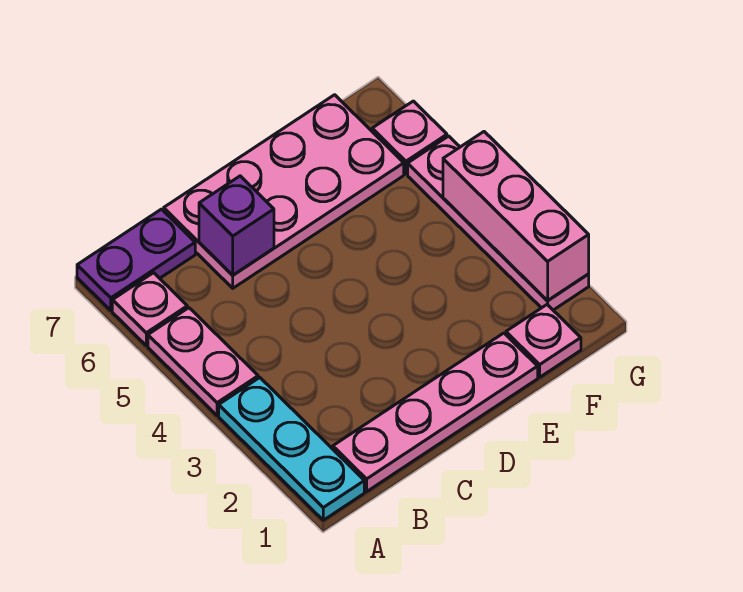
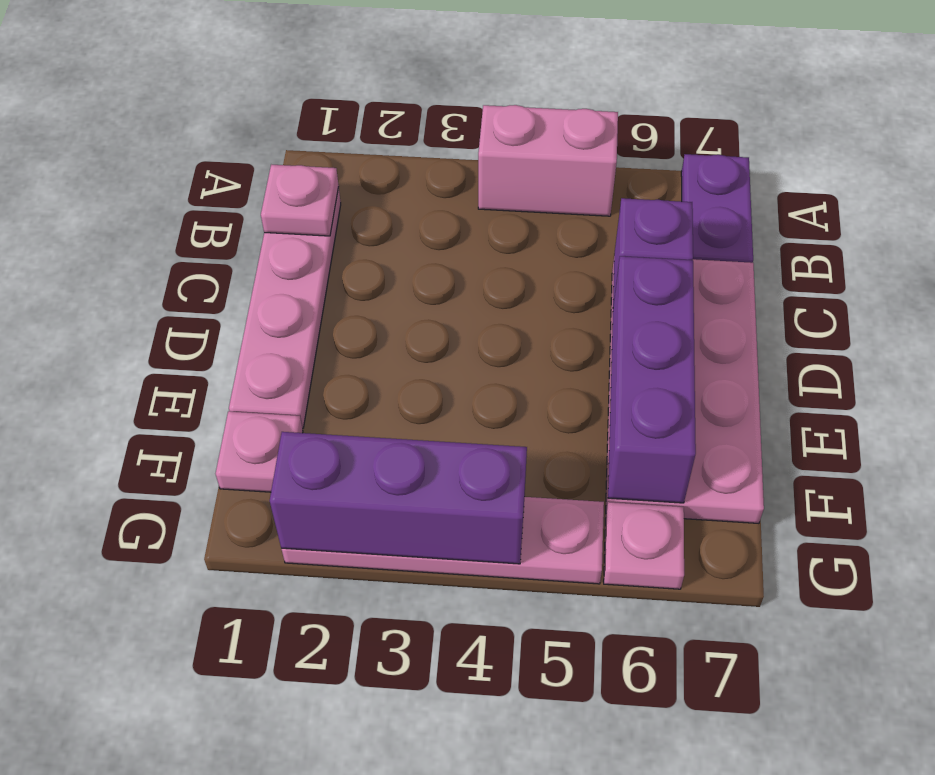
cyan plate A1:A3 level 1 -> none
pink plate A4:A5 level 1 -> pink brick A4:A5 level 1
pink plate A6 level 1 -> pink plate B1 level 2
none -> purple brick D6:F6 level 2
pink brick G2:G4 level 2 -> purple brick G2:G4 level 2

